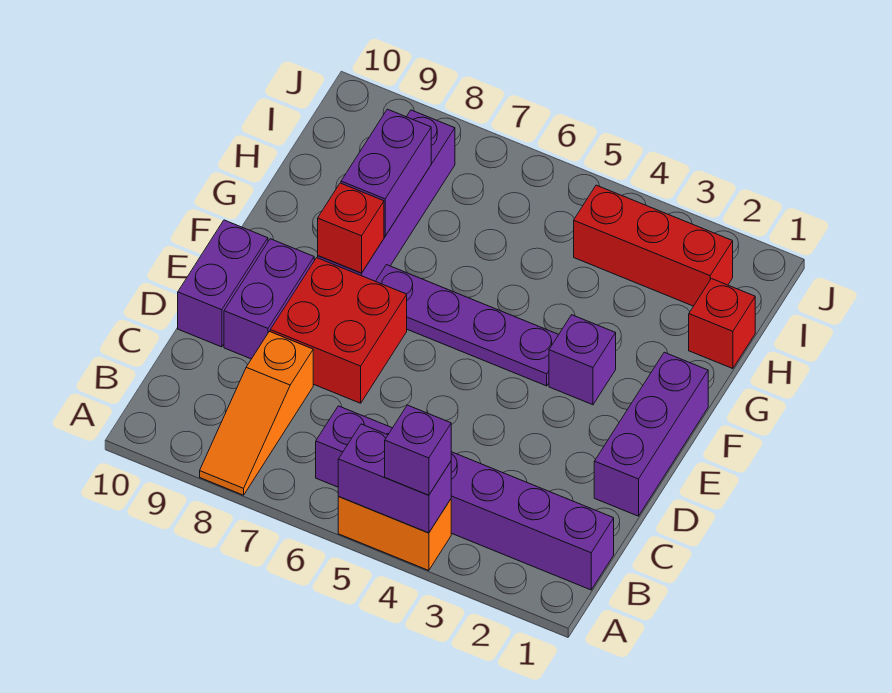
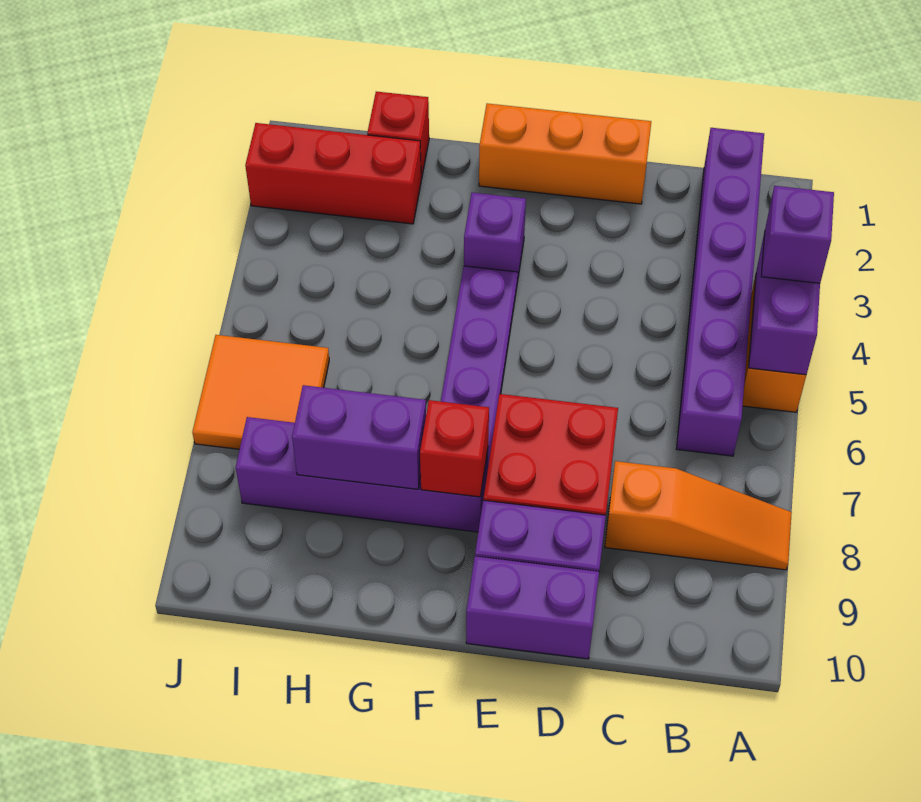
purple brick D1:F1 level 1 -> orange brick D1:F1 level 1
red brick I2:I4 level 1 -> red brick H2:J2 level 1
none -> orange tile I6:J7 level 1

